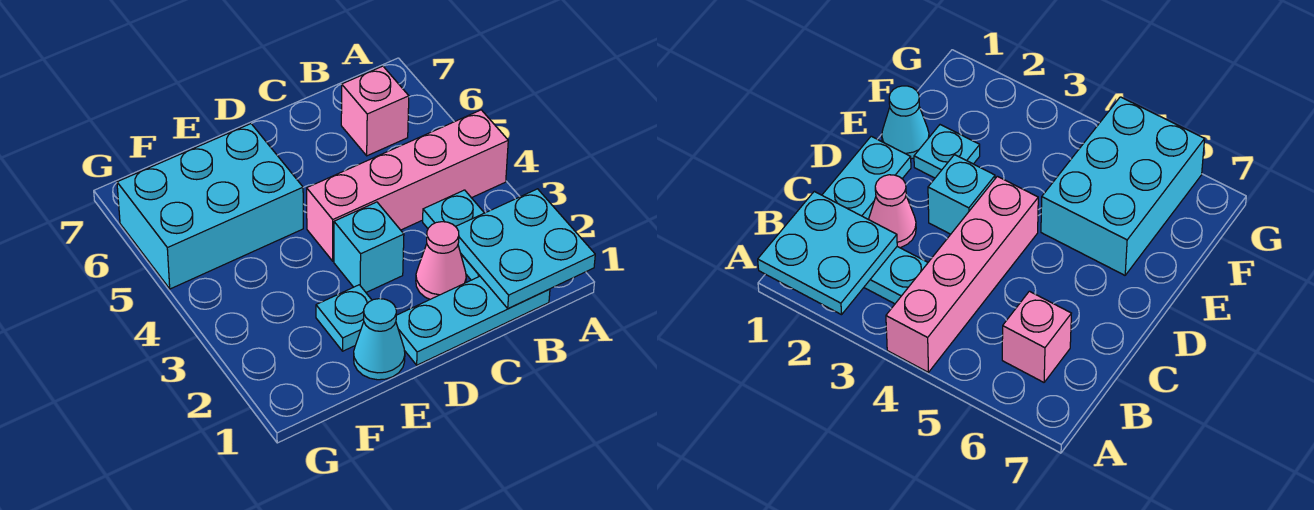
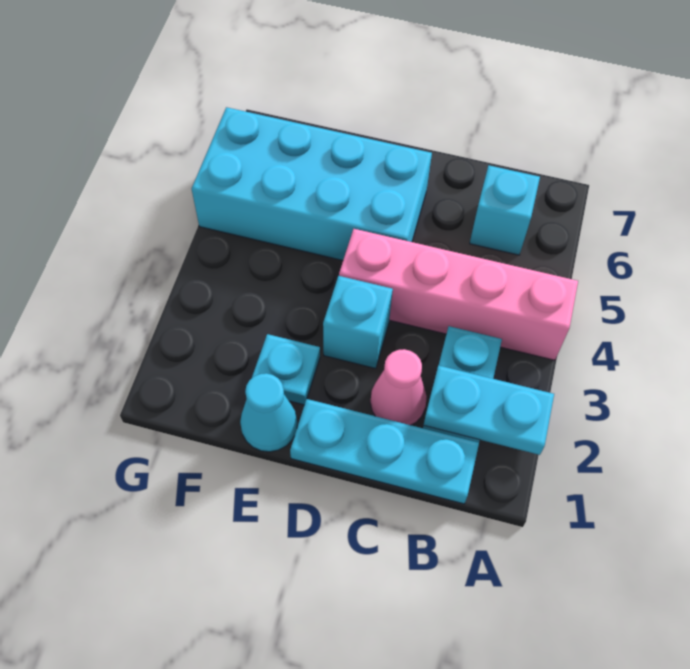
cyan plate A1:B2 level 2 -> cyan plate A2:B2 level 2
pink brick B6 level 1 -> cyan brick B6 level 1
cyan brick E5:G6 level 1 -> cyan brick D5:G6 level 1

